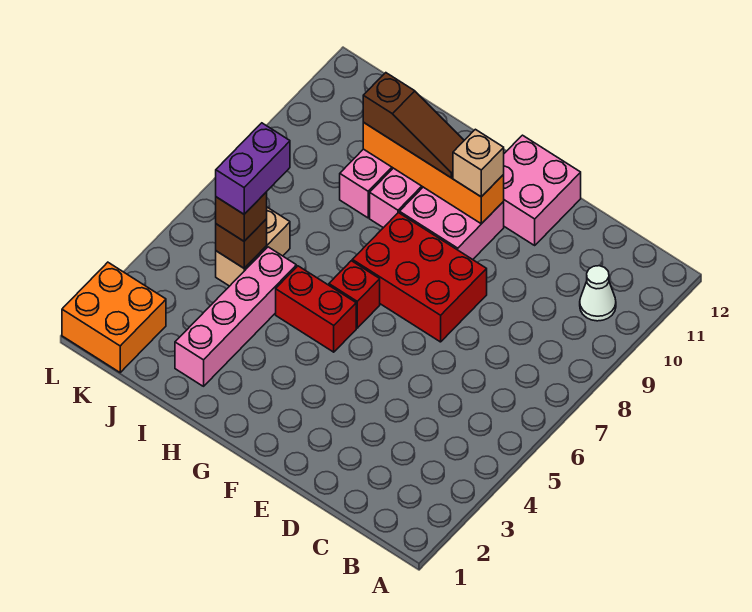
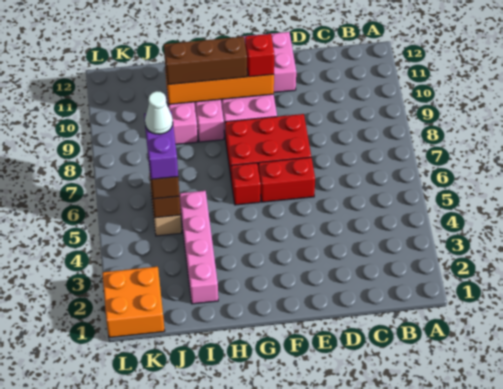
white cone B10 level 1 -> white cone J6 level 5
tan brick F10 level 3 -> red brick F10 level 3
red brick G5:H5 level 1 -> red brick E6:F6 level 1
brown slope G10:I10 level 3 top I -> brown brick G10:I10 level 3

